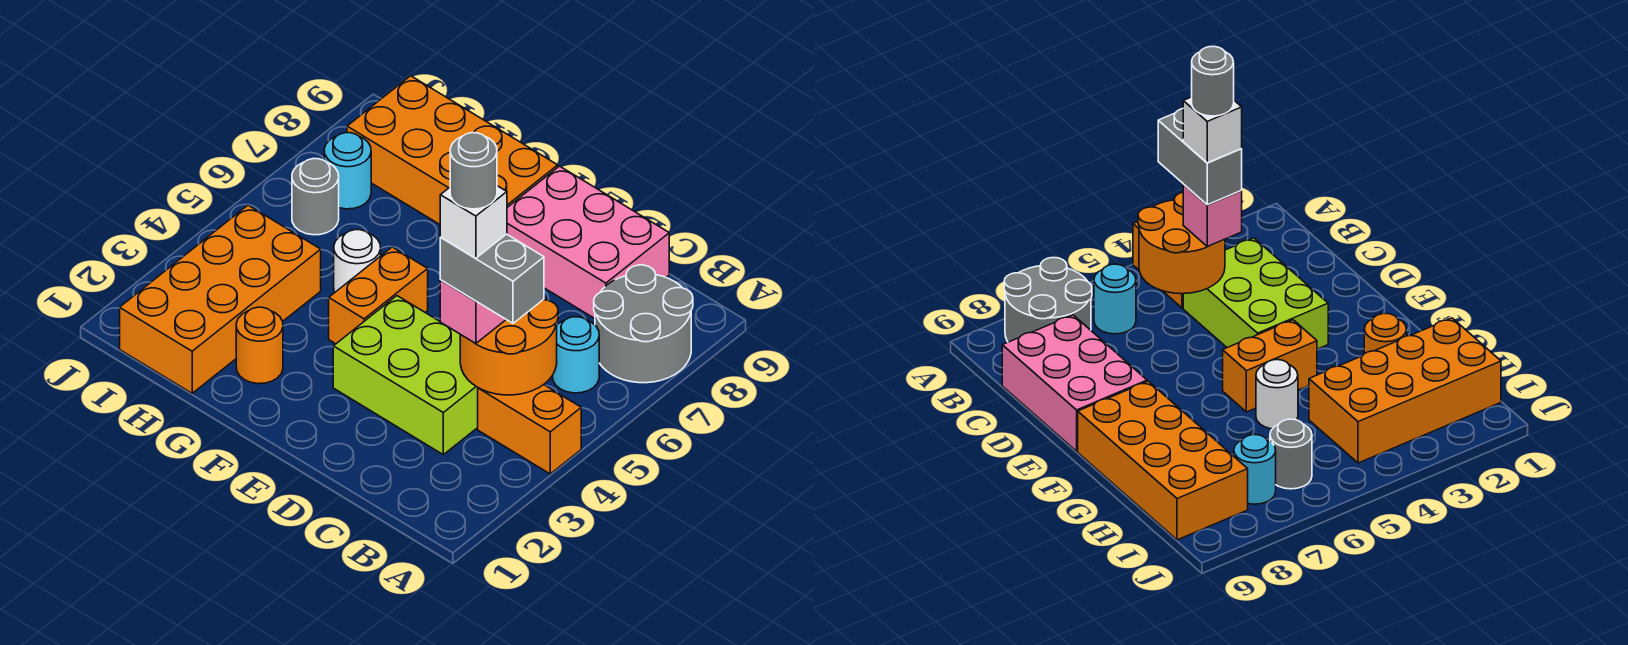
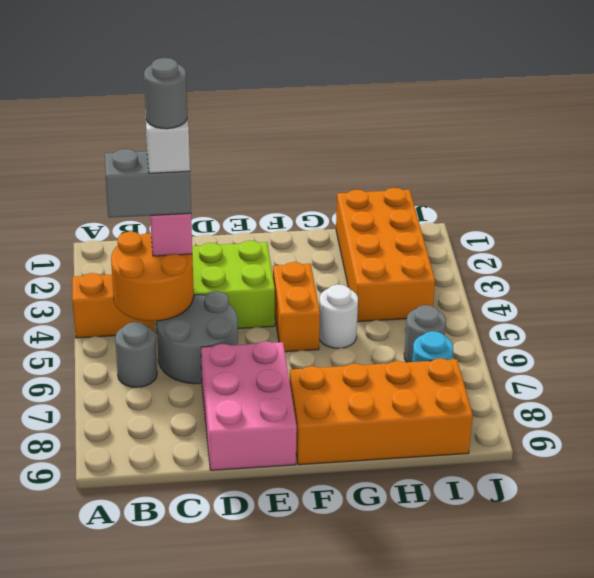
grey round brick A7:B8 level 1 -> grey round brick C5:D6 level 1
cyan round brick B6 level 1 -> grey round brick B6 level 1
pink brick C8:E9 level 1 -> pink brick D7:E9 level 1
orange round brick G2 level 1 -> none

